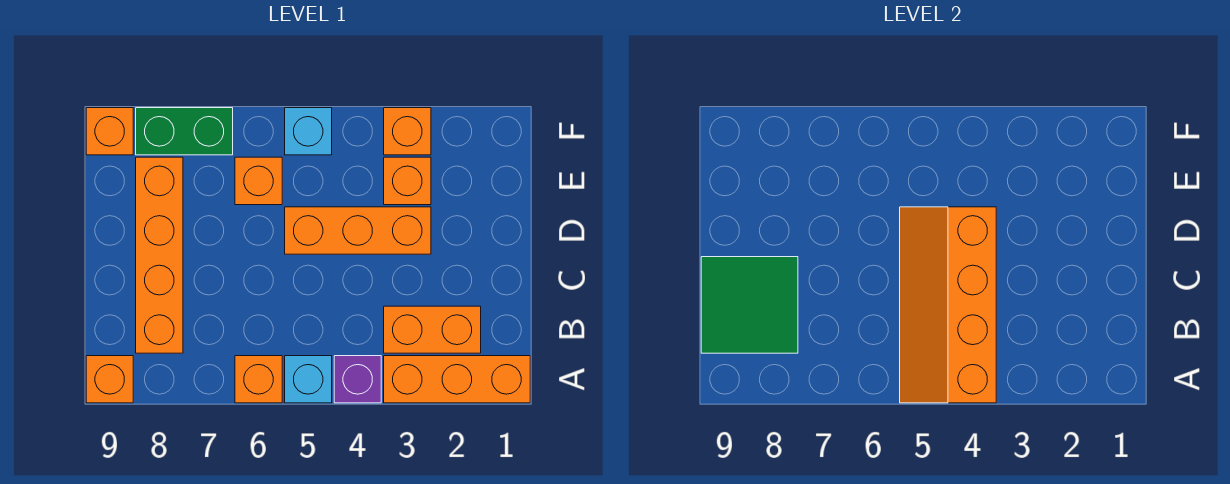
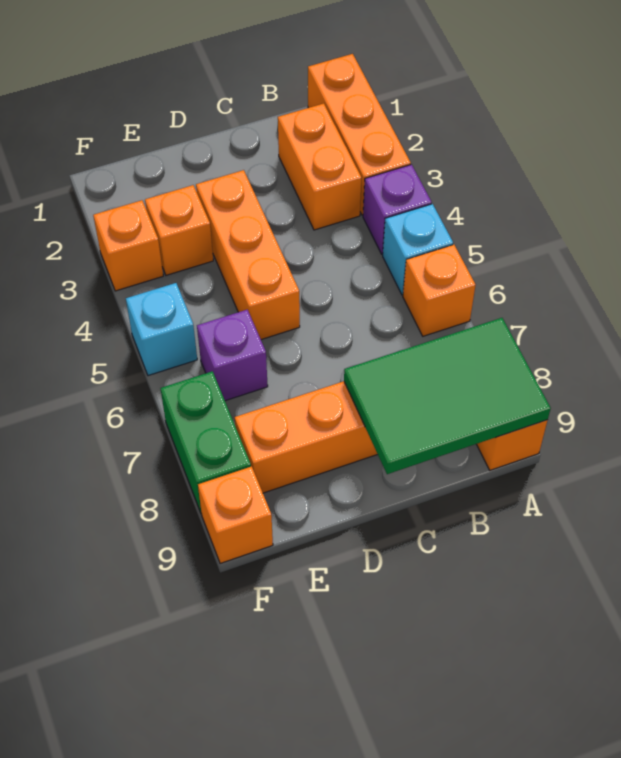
orange slope A4:D5 level 2 top 4 -> none
green tile B8:C9 level 2 -> green tile A8:C9 level 2
orange brick E6 level 1 -> purple brick E6 level 1

